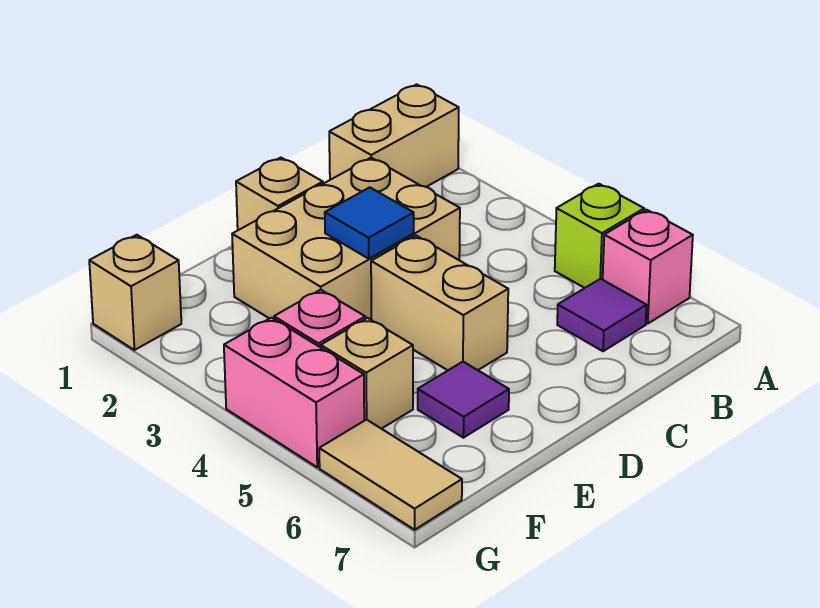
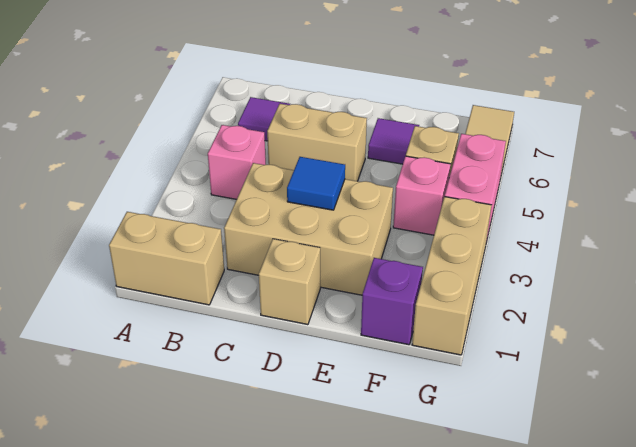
lime brick A5 level 1 -> none
pink brick A6 level 1 -> pink brick B4 level 1
tan brick D4:D5 level 1 -> tan brick C5:D5 level 1
none -> purple brick F1 level 1
tan brick G1 level 1 -> tan brick G1:G3 level 1

